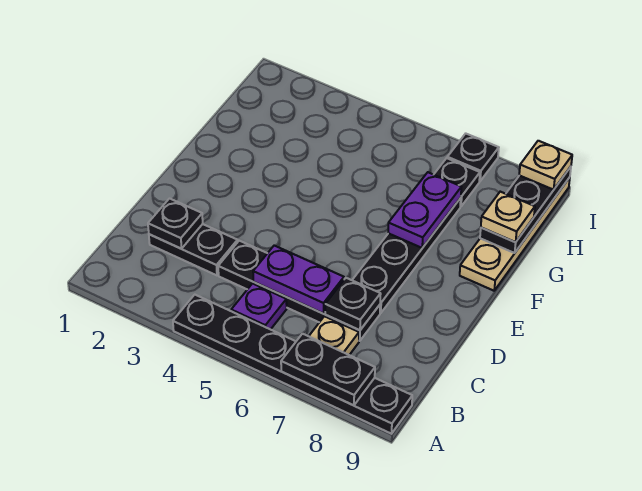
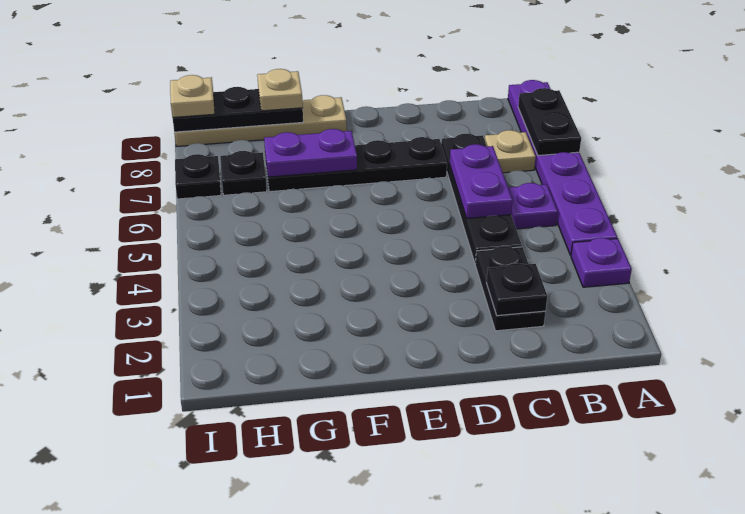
none -> purple plate A3 level 1
black plate A4:A9 level 1 -> purple plate A4:A9 level 1
black plate C7 level 2 -> none

